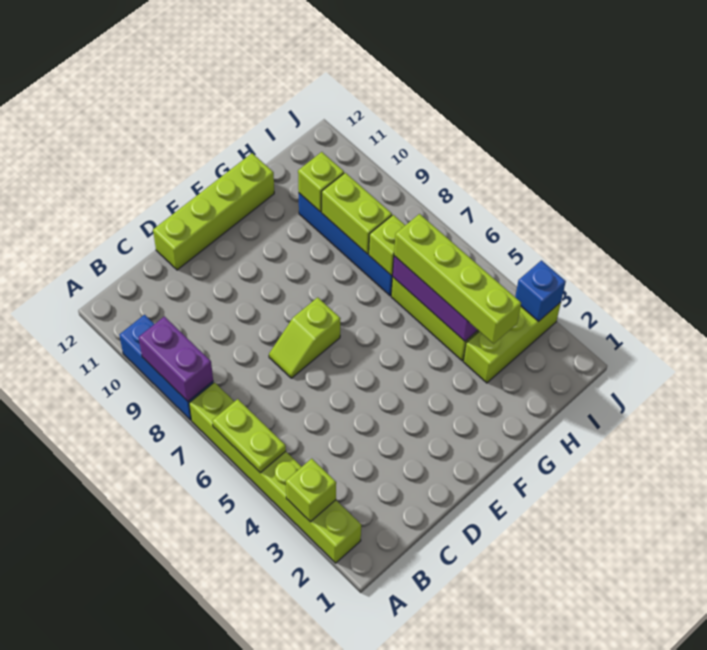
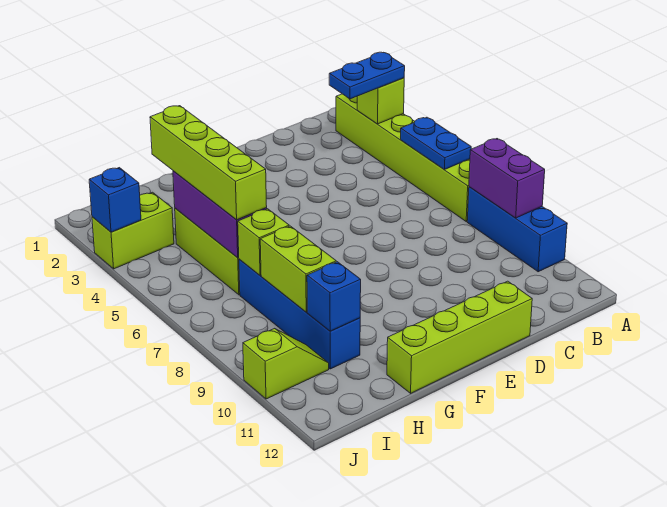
none -> blue plate A3:B3 level 3
lime plate A5:A6 level 2 -> blue plate A5:A6 level 2
lime slope D7:E7 level 1 top E -> lime slope I10:J10 level 1 top J
lime brick H3:J3 level 1 -> lime brick I3:J3 level 1
lime brick H10 level 2 -> blue brick H10 level 2

